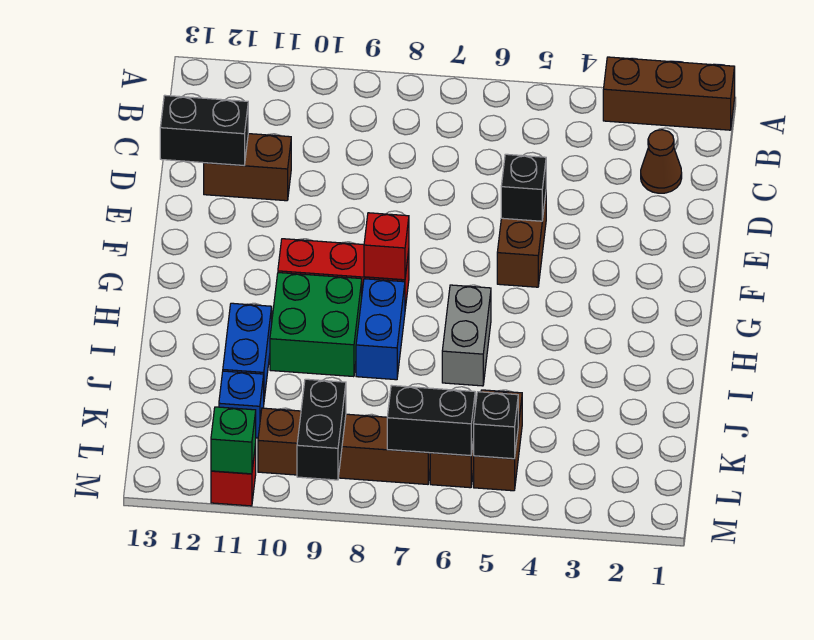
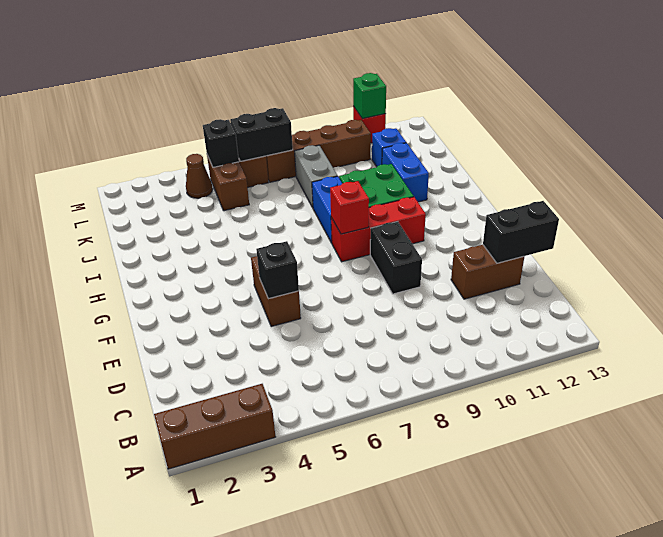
brown cone C2 level 1 -> brown cone L4 level 1
grey brick H6:I6 level 1 -> grey brick J8:K8 level 1
black brick L9:M9 level 2 -> black brick E9:F9 level 1

